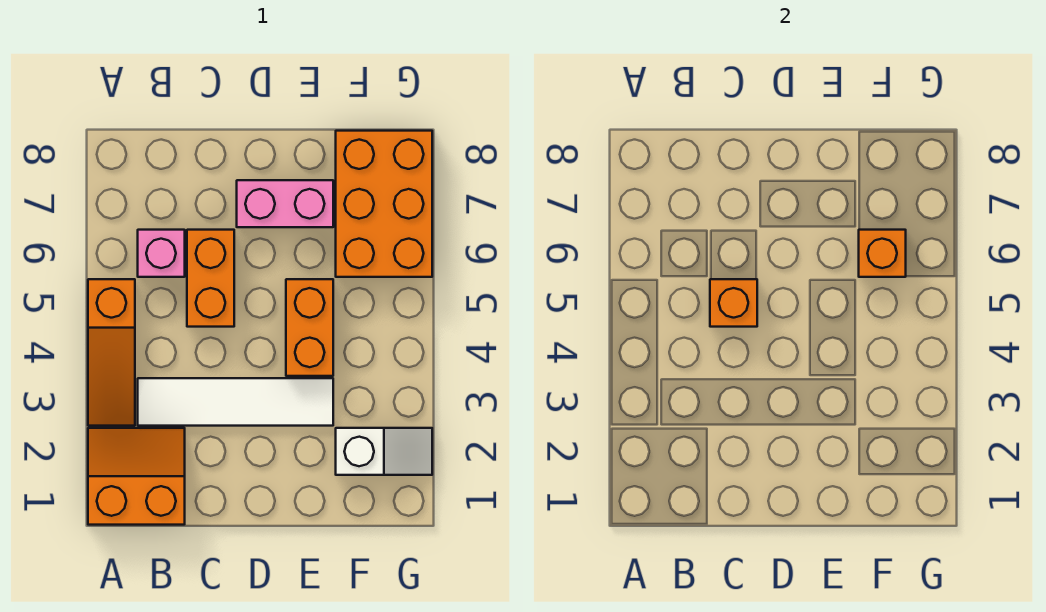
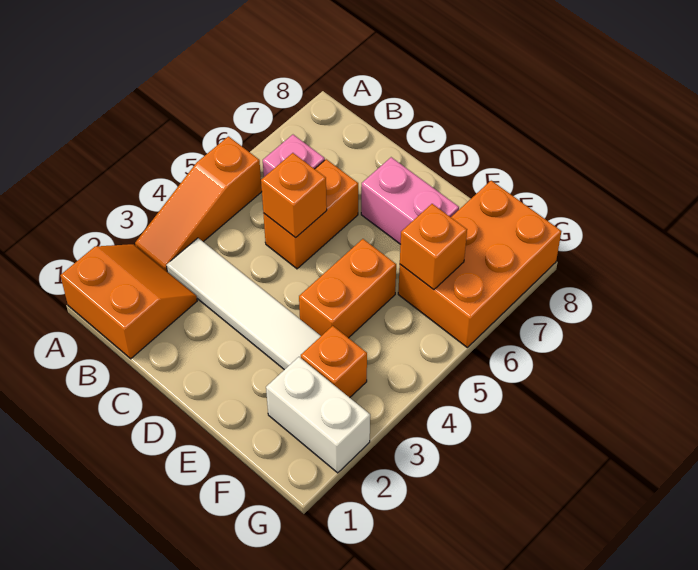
white slope F2:G2 level 1 top F -> white brick F2:G2 level 1
none -> orange brick F3 level 1

